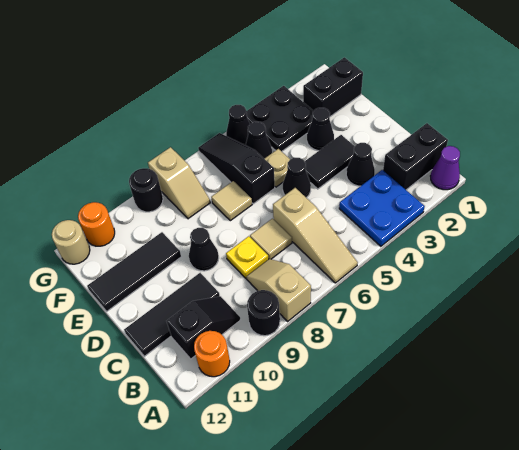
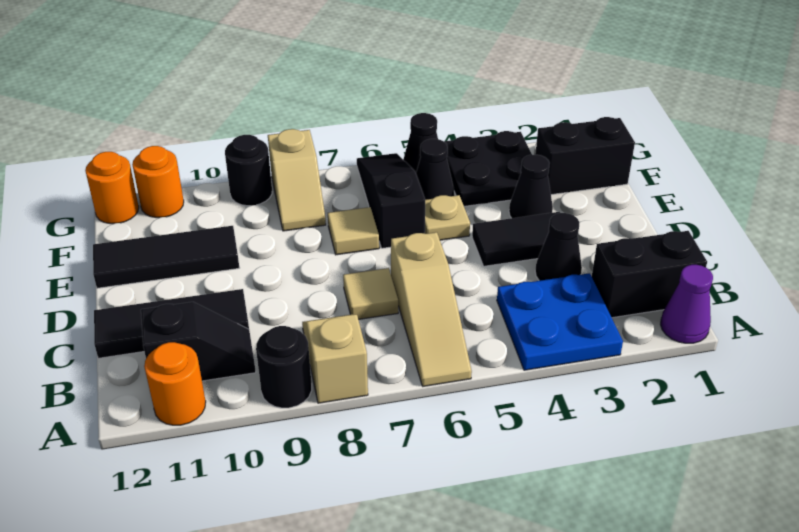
yellow plate C8 level 1 -> none
black cone D5 level 1 -> none
black cone D9 level 1 -> none
tan round brick G12 level 1 -> orange round brick G12 level 1

